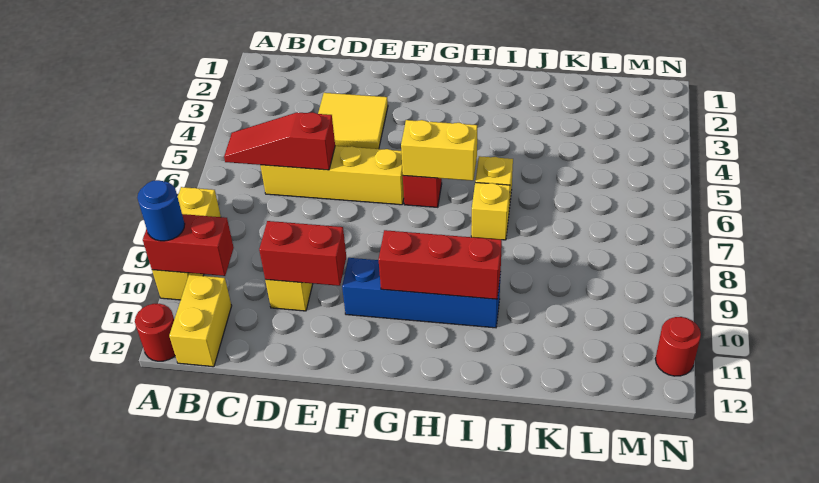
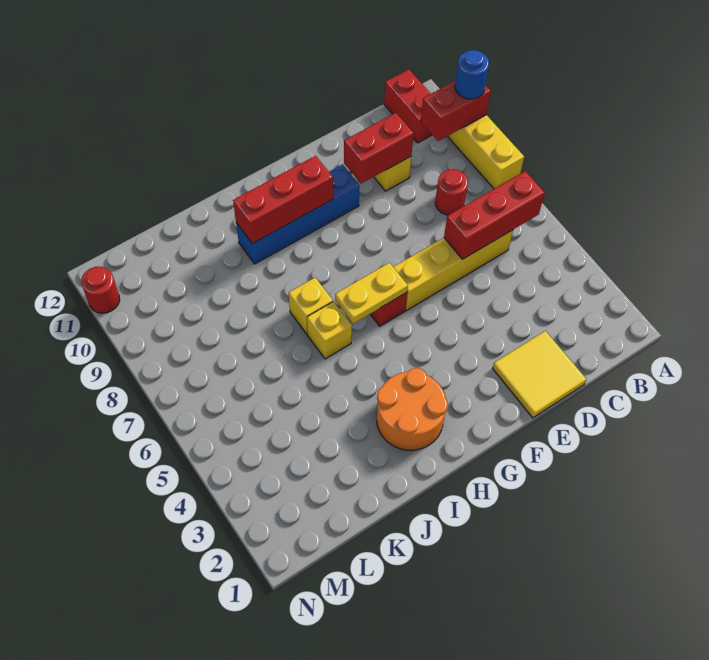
red round brick A12 level 1 -> red round brick C8 level 1
red slope B6:D6 level 2 top D -> red brick B6:D6 level 2
yellow brick B11:B12 level 1 -> red brick B11:B12 level 1
yellow tile D3:E4 level 1 -> yellow tile D1:E2 level 1
yellow brick G6:H6 level 2 -> yellow plate G6:H6 level 2
none -> orange round brick H2:I3 level 1

